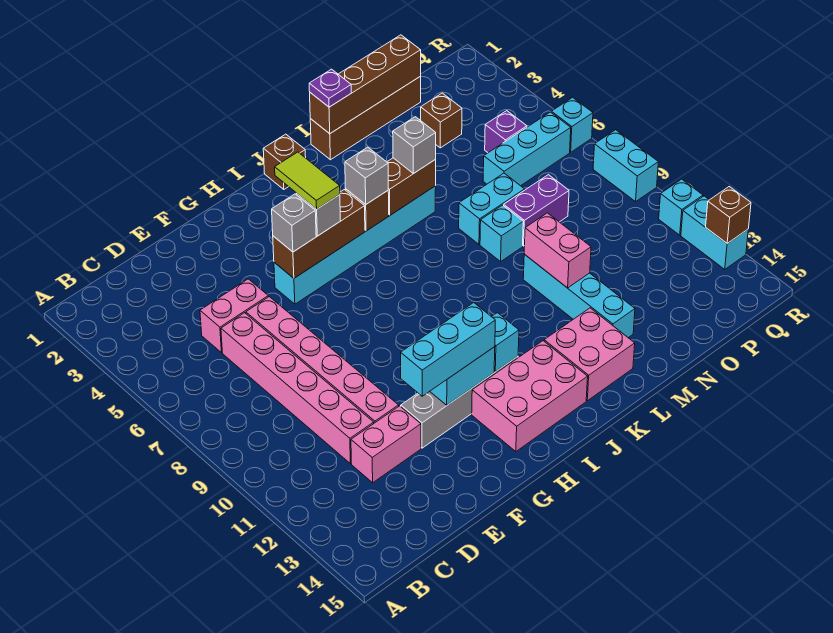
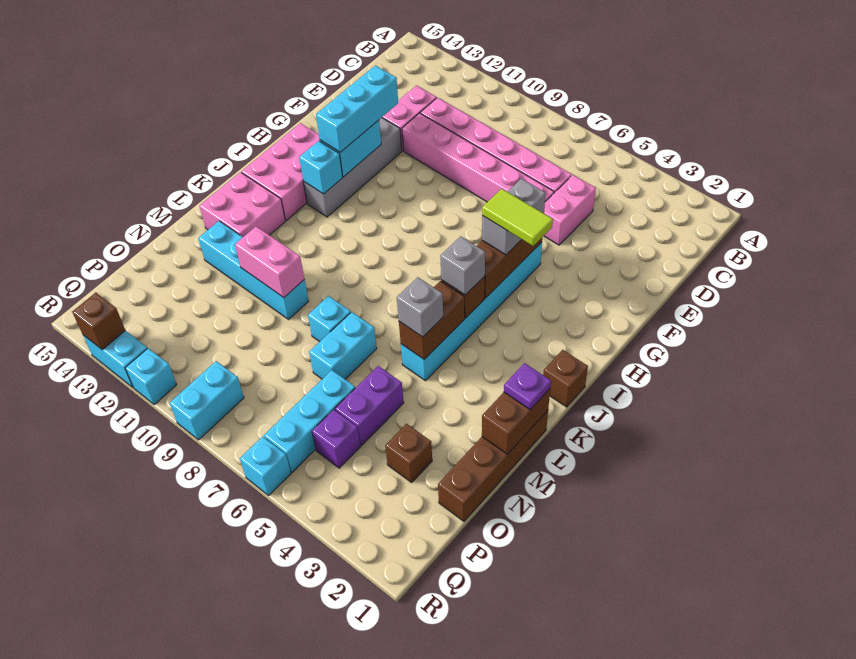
brown brick L1:O1 level 2 -> brown brick L1:M1 level 2
purple brick N8:O8 level 1 -> purple brick N5:O5 level 1
cyan brick R8:R9 level 1 -> cyan brick Q9:R9 level 1

